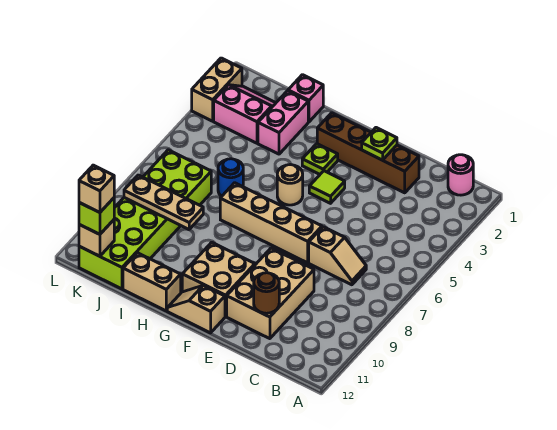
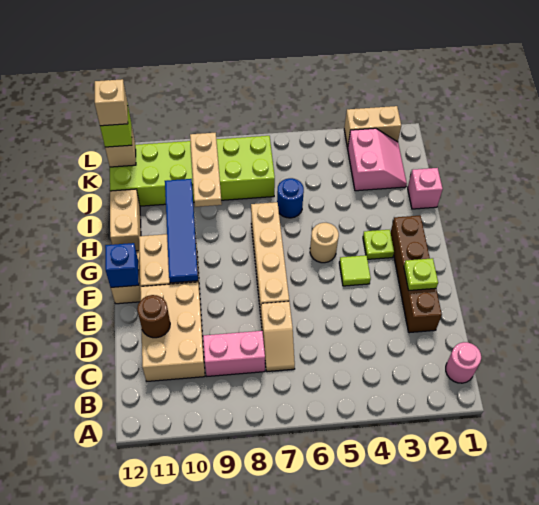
tan brick D9:E11 level 1 -> tan brick C10:E11 level 1
none -> blue tile F10:I10 level 2
none -> blue brick F12 level 2
pink brick I2:I3 level 1 -> pink brick C8:C9 level 1

